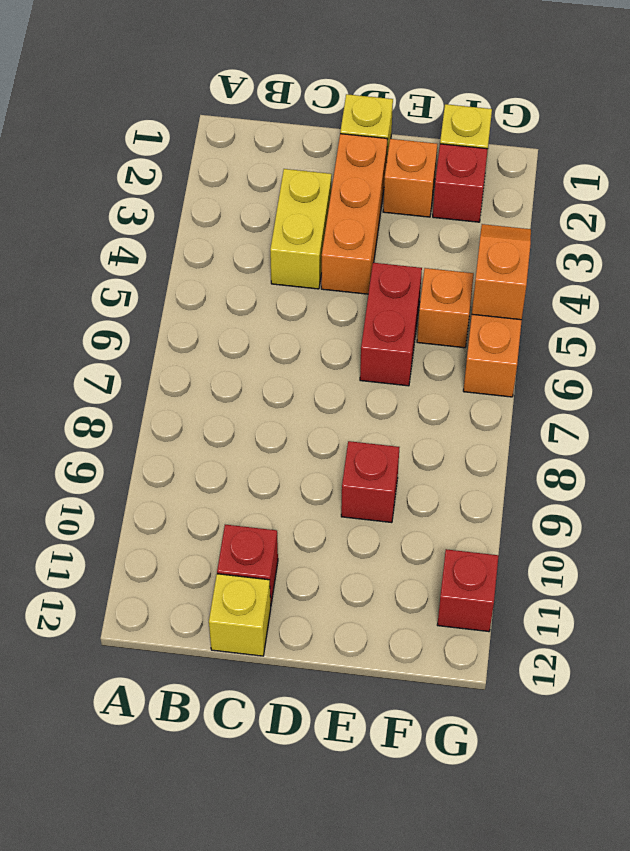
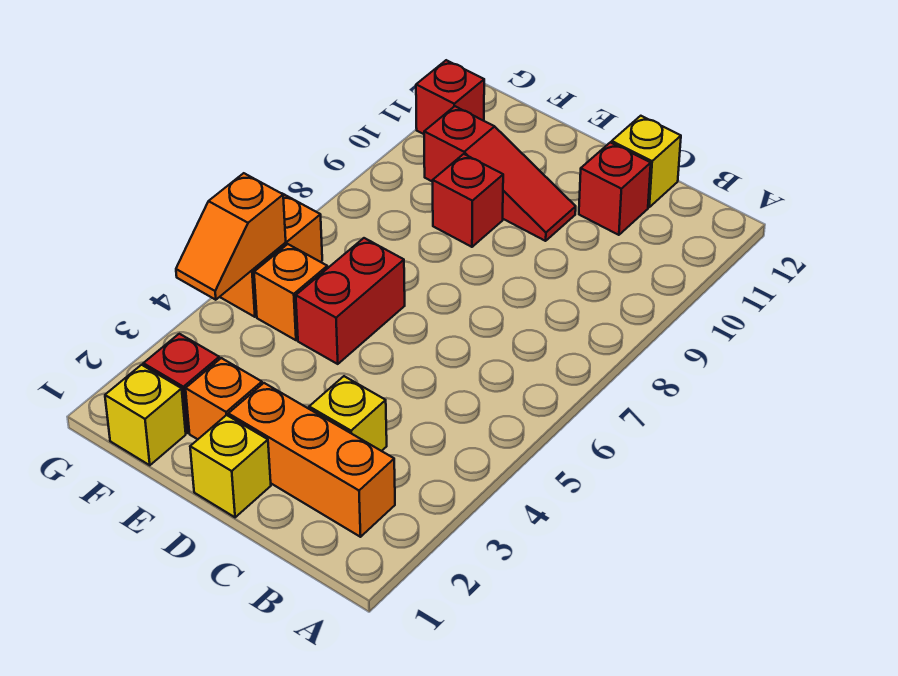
yellow brick C3:C4 level 1 -> yellow brick C3 level 1
orange brick D2:D4 level 1 -> orange brick B2:D2 level 1
none -> red slope D10:F10 level 1 top F

